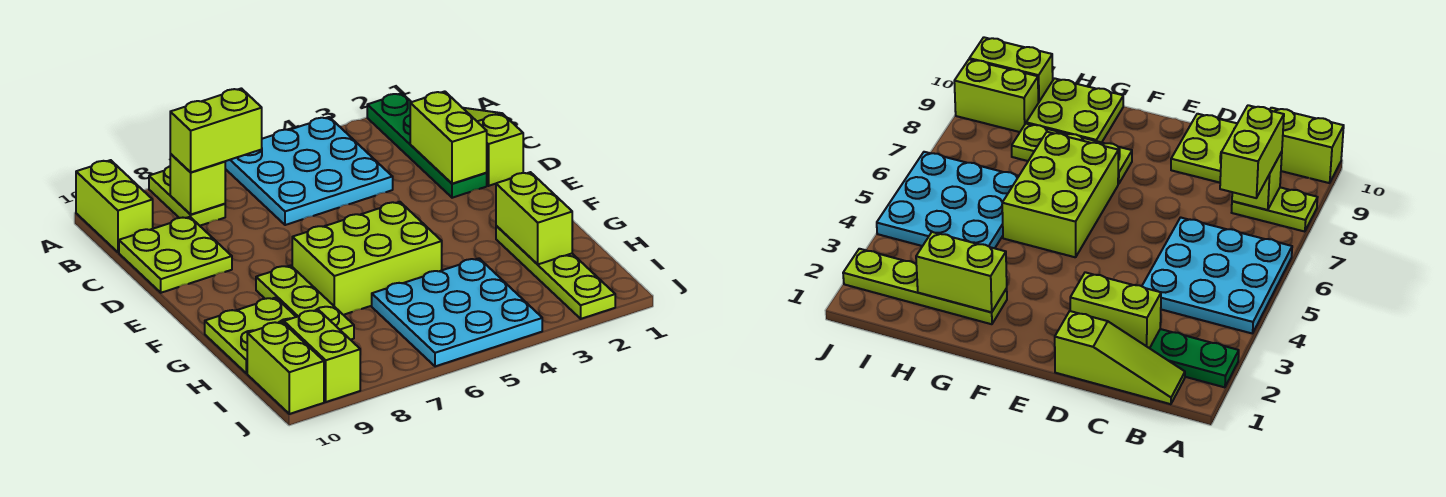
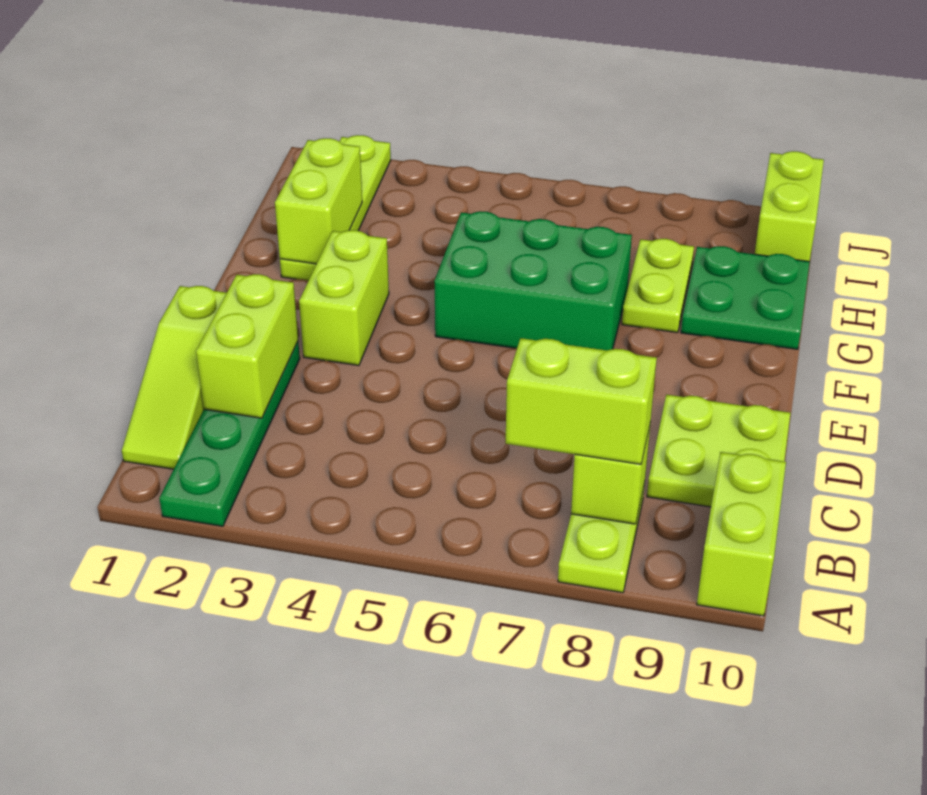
cyan plate A4:C6 level 1 -> none
lime brick F5:G7 level 1 -> green brick F5:G7 level 1
lime plate F8:H8 level 1 -> lime plate G8:H8 level 1
lime plate G9:H10 level 1 -> green plate G9:H10 level 1
cyan plate H4:J6 level 1 -> none
lime brick I9:J9 level 1 -> lime brick E3:F3 level 1

